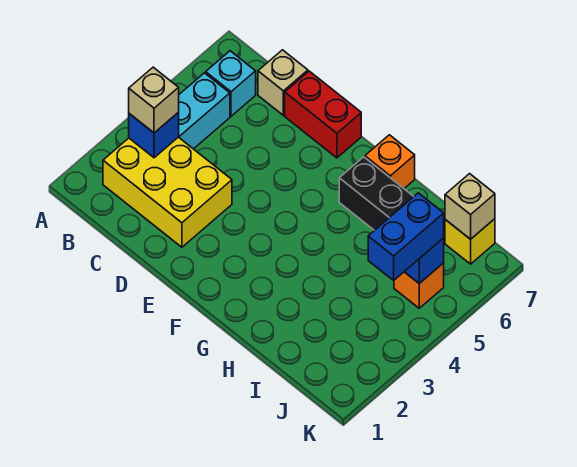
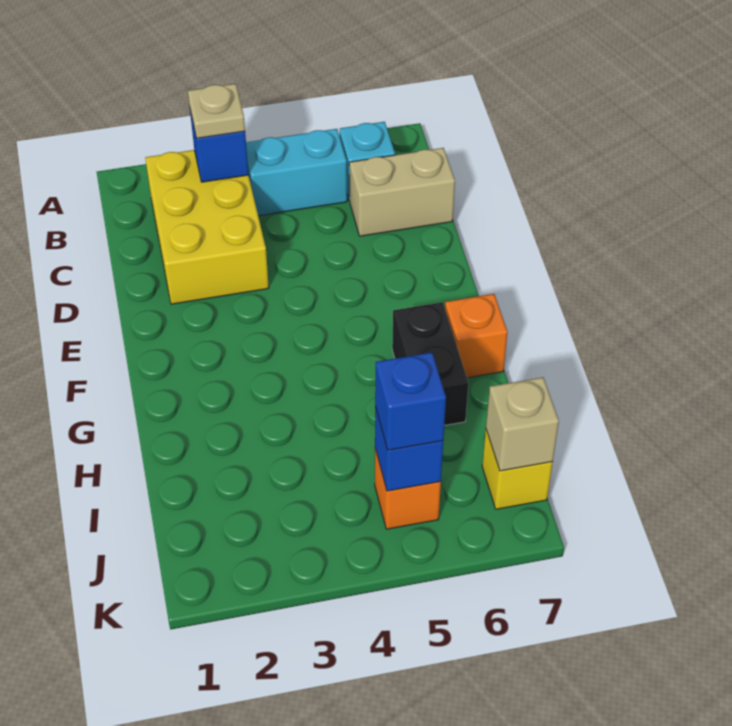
tan brick B3 level 3 -> tan plate B3 level 3
tan brick C7 level 1 -> tan brick C6:C7 level 1
red brick D7:E7 level 1 -> none
blue brick J4:J5 level 3 -> blue brick J5 level 3

